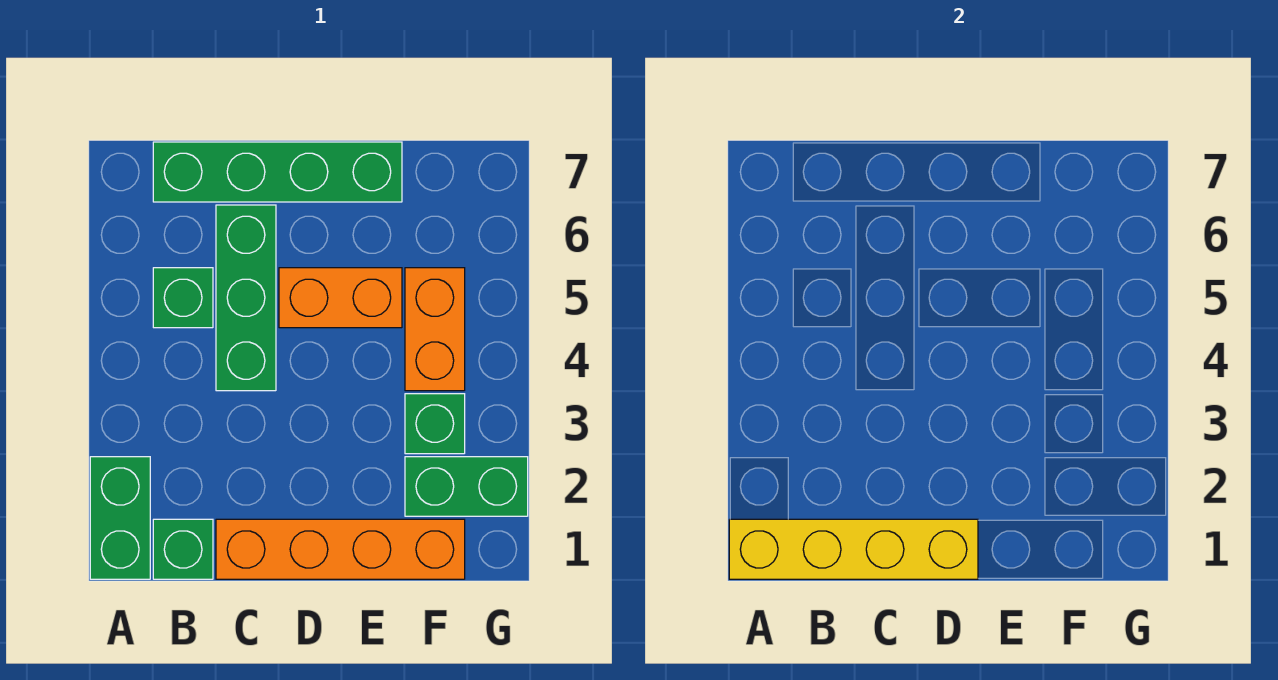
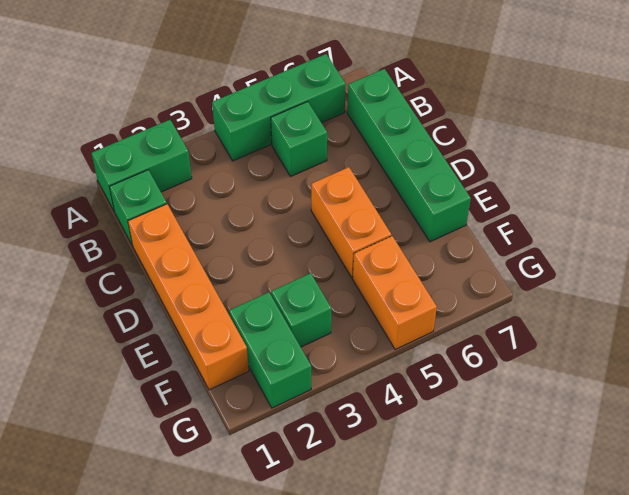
yellow brick A1:D1 level 2 -> none
green brick C4:C6 level 1 -> green brick A4:A6 level 1
orange brick F4:F5 level 1 -> orange brick F5:G5 level 1

